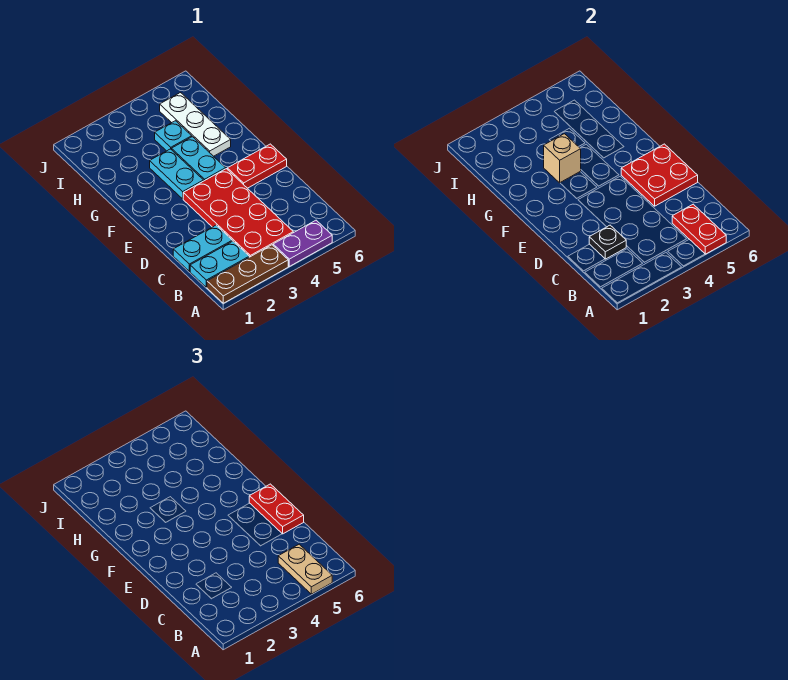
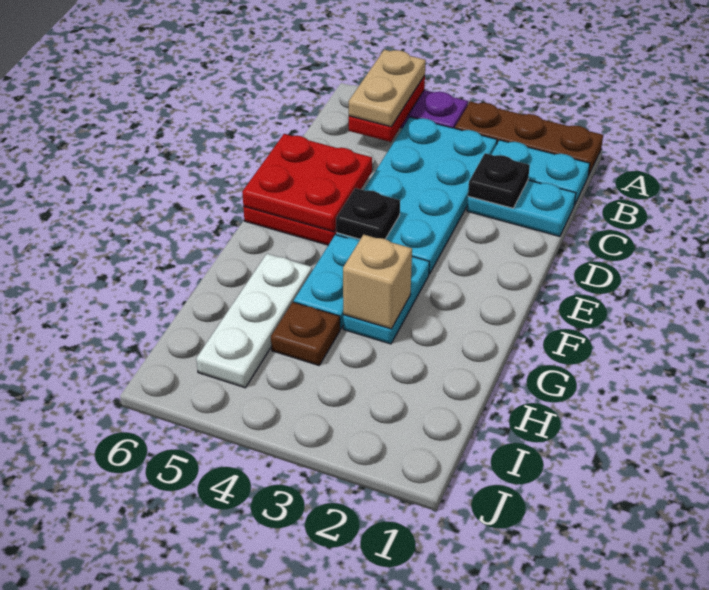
red plate B3:E4 level 1 -> cyan plate B3:E4 level 1
red plate D6:E6 level 3 -> none
none -> black plate E4 level 2
cyan plate H4 level 1 -> brown plate H4 level 1

